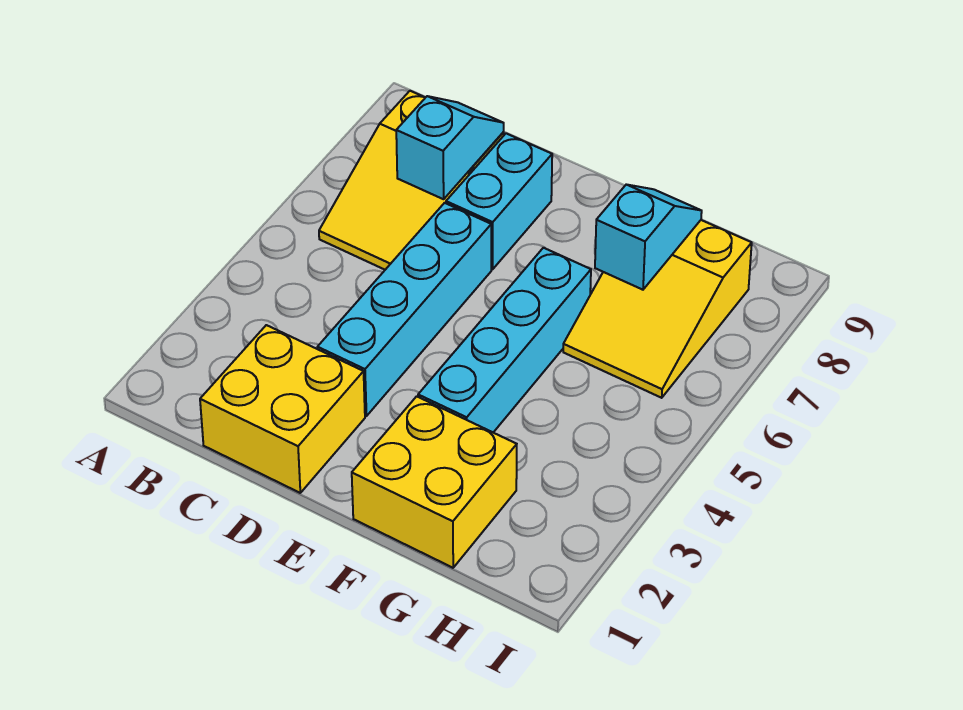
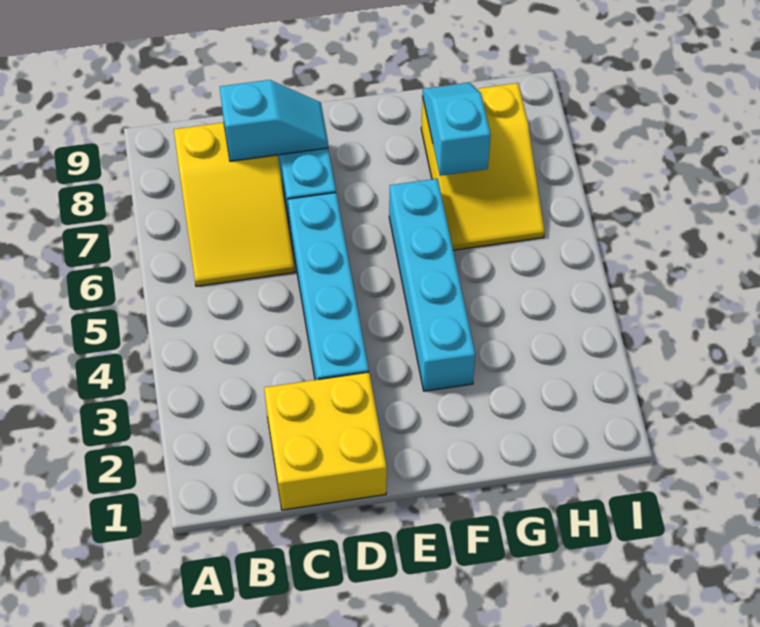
cyan slope C7:C8 level 2 top 7 -> cyan slope C8:D8 level 2 top C
yellow brick F1:G2 level 1 -> none

